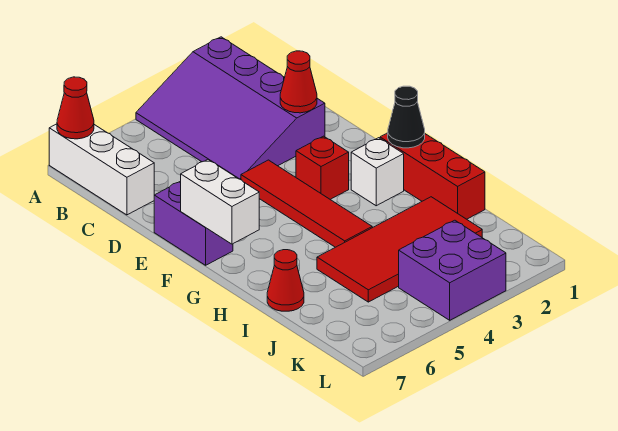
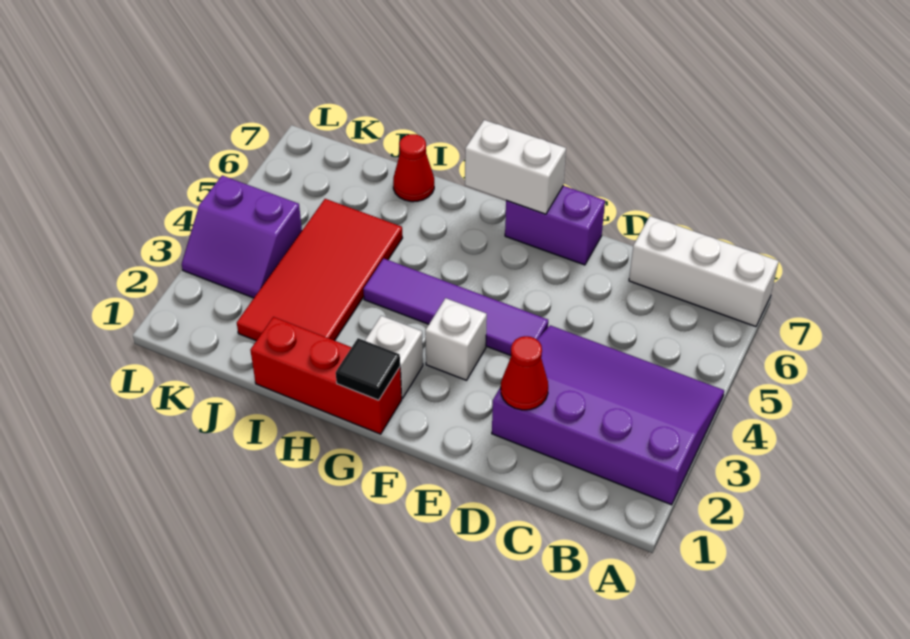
red cone A7 level 2 -> none
red tile E4:H4 level 1 -> purple tile E4:H4 level 1
red brick F3 level 1 -> white brick F3 level 1
black cone G1 level 2 -> black tile G1 level 2
purple brick K3:L4 level 1 -> purple slope K3:L4 level 1 top 4

